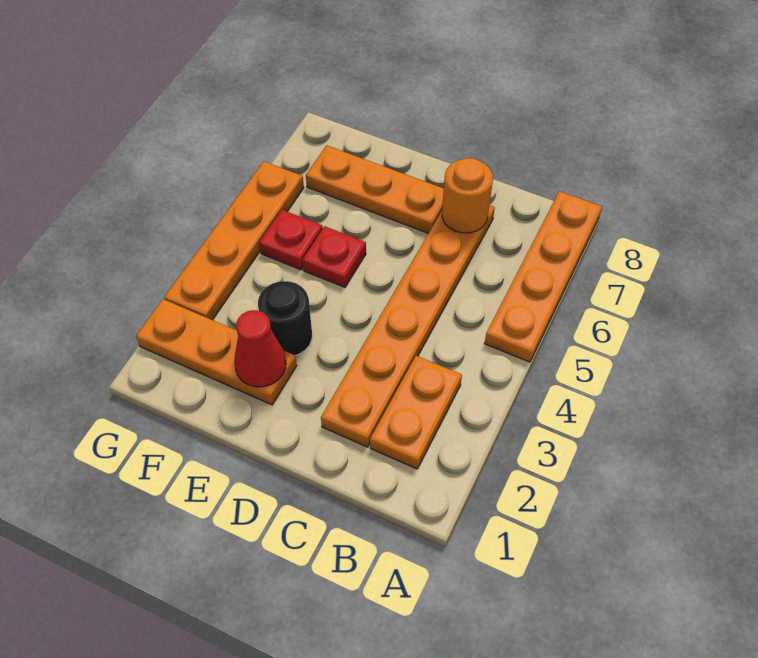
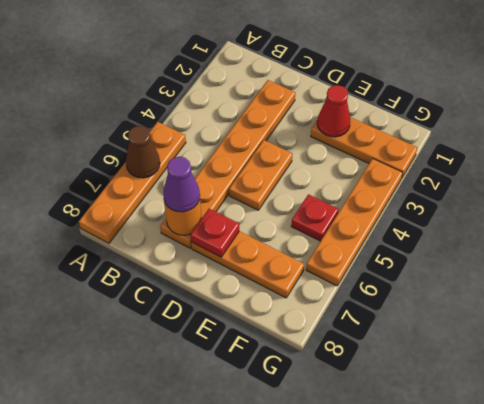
none -> brown cone A6 level 2
orange plate B2:B3 level 1 -> orange plate D4:D5 level 1
none -> purple cone C7 level 3
black round brick E3 level 1 -> none
red plate E5 level 1 -> red plate D7 level 2

